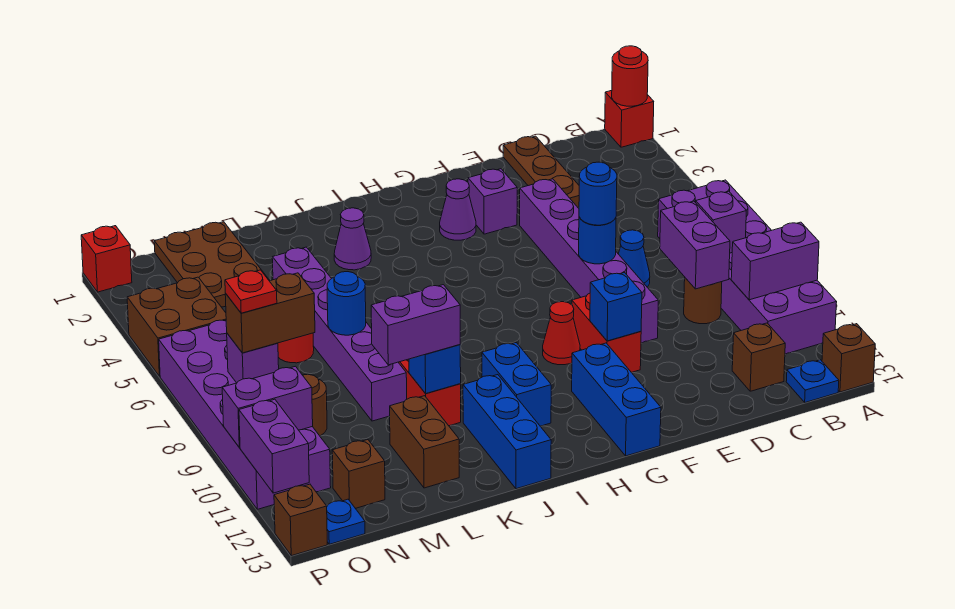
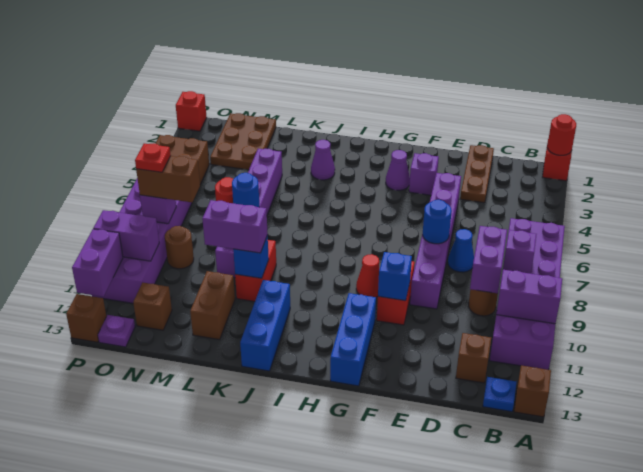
blue round brick E7 level 3 -> none
blue brick I10:I11 level 1 -> none
blue plate O13 level 1 -> purple plate O13 level 1

